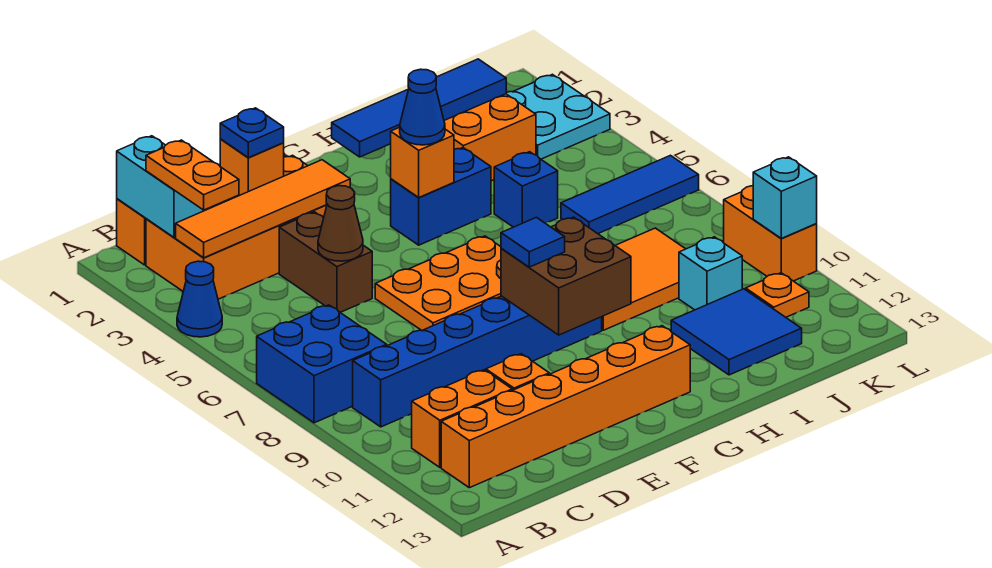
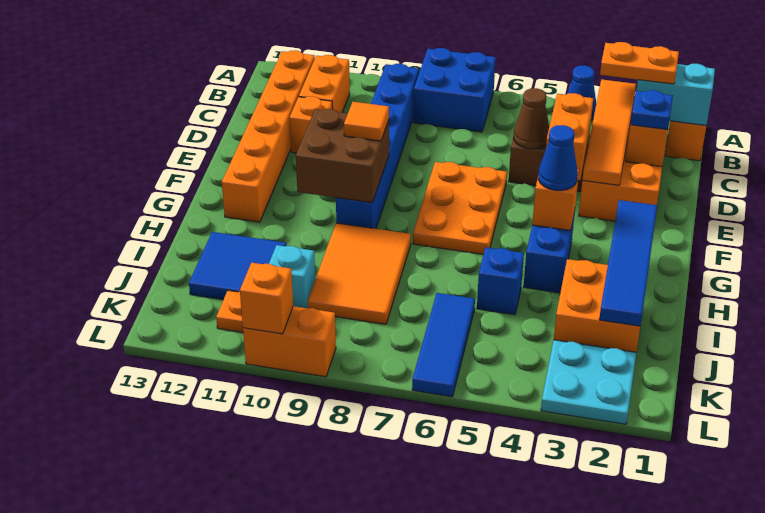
none -> orange brick D4:E4 level 2
blue tile F9 level 3 -> orange tile F9 level 3
cyan brick L10 level 2 -> orange brick L10 level 2

